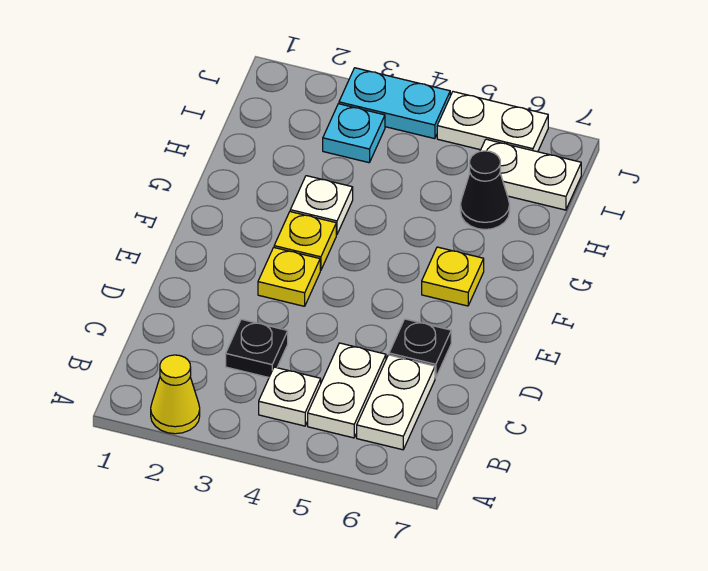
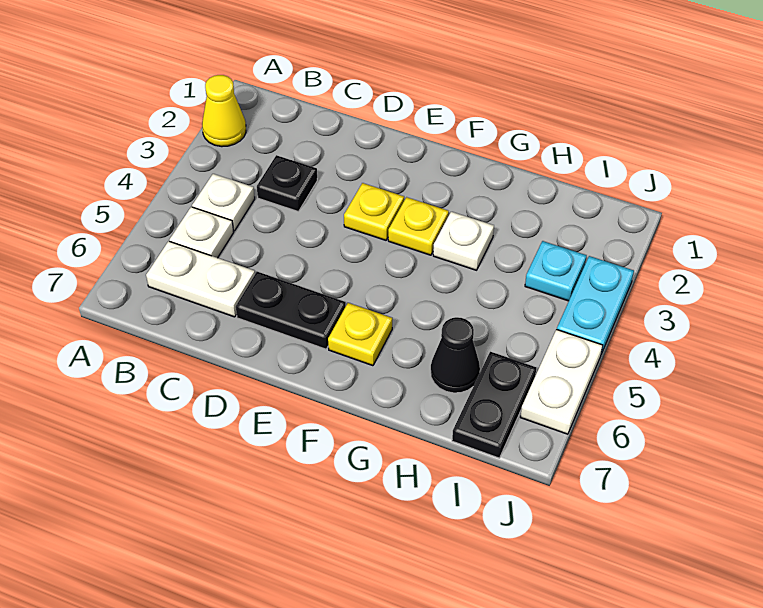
white plate B5:C5 level 1 -> white plate B5 level 1
black plate D6 level 1 -> black plate D6:E6 level 1
white plate I6:I7 level 1 -> black plate I6:I7 level 1

